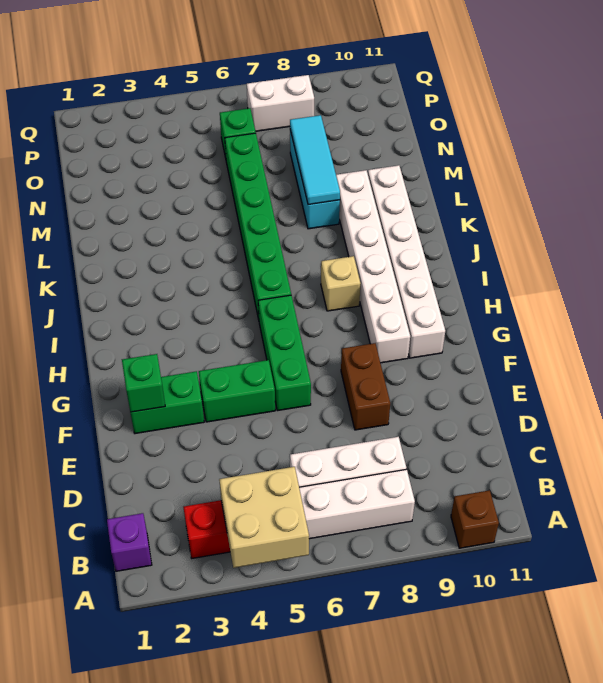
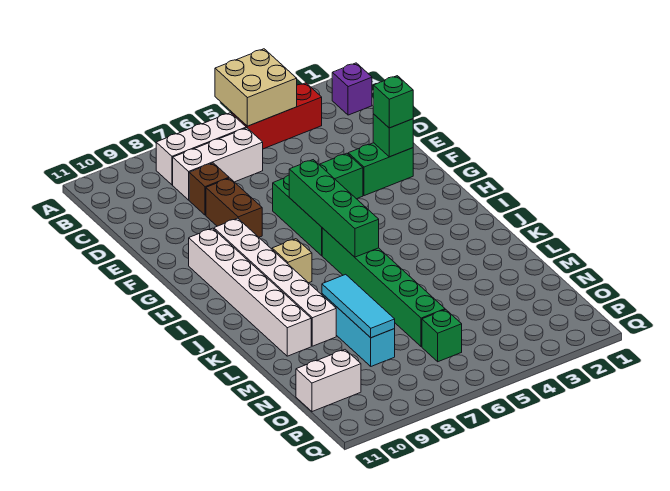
brown brick A10 level 1 -> brown brick D8 level 1
none -> green brick F2 level 3
none -> green brick G6:J6 level 2
white brick P7:P8 level 1 -> white brick O10:O11 level 1

